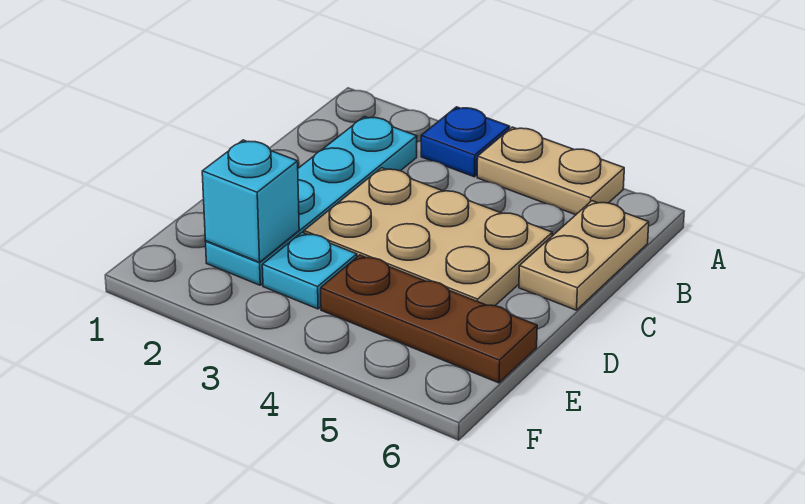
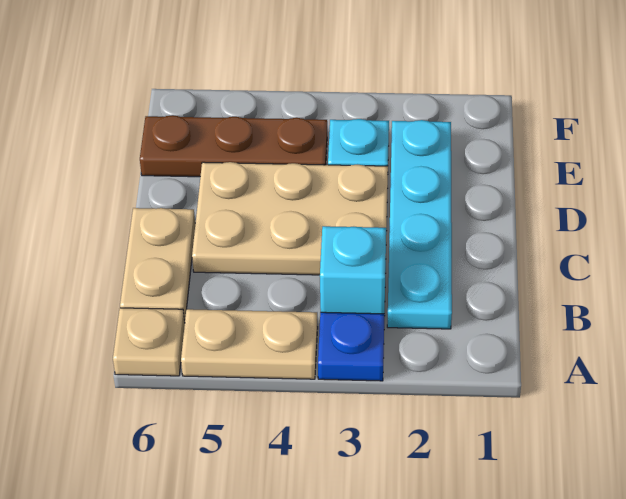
none -> tan plate A6 level 1
cyan brick E2 level 2 -> cyan brick B3 level 1

